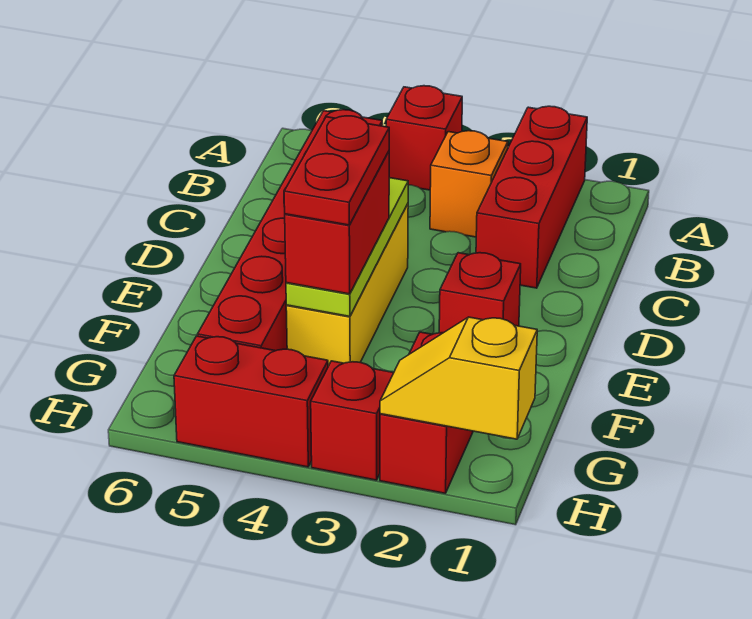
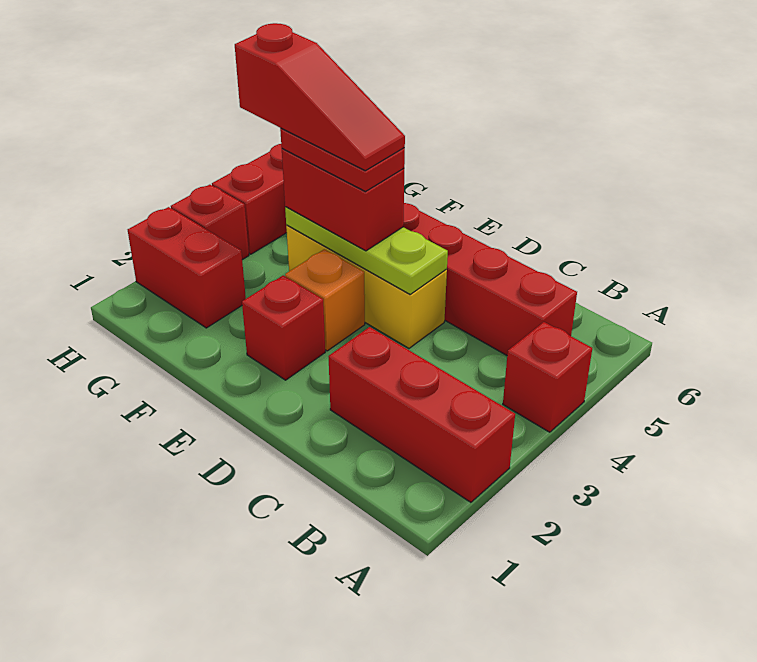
orange brick B3 level 1 -> orange brick E3 level 1
none -> red slope E4:G4 level 5 top G
yellow slope H1:H2 level 2 top 1 -> none

